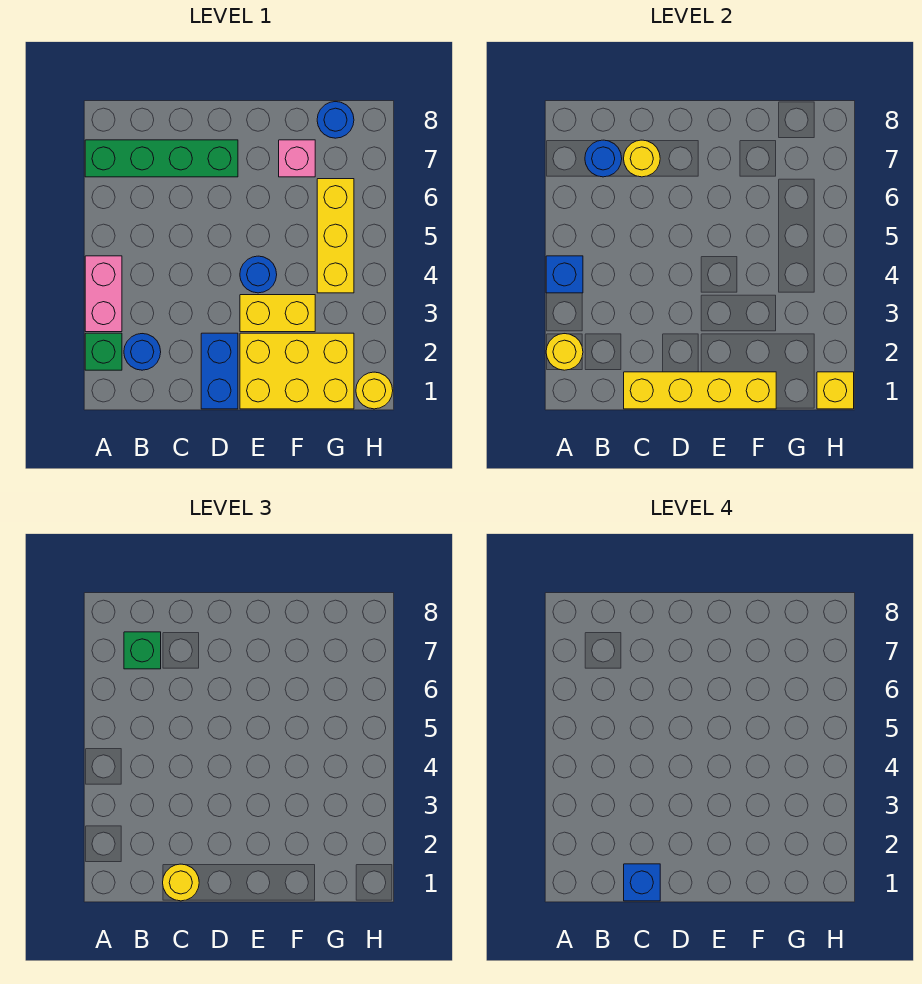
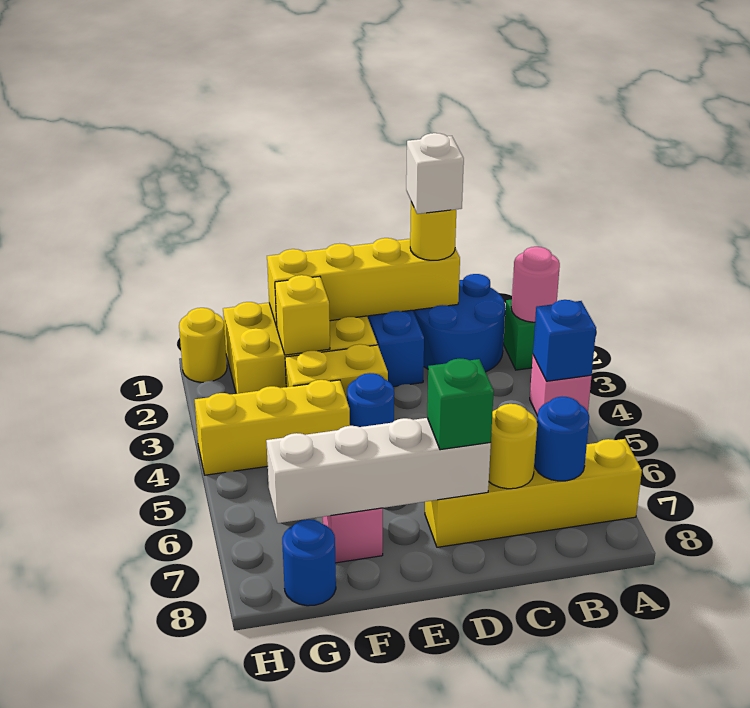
yellow round brick A2 level 2 -> pink round brick A2 level 2
pink brick A3:A4 level 1 -> pink brick A4 level 1
green brick A7:D7 level 1 -> yellow brick A7:D7 level 1
blue round brick B2 level 1 -> blue round brick B1:C2 level 1
green brick B7 level 3 -> green brick D7 level 3
blue brick C1 level 4 -> white brick C1 level 4
none -> white brick D7:G7 level 2
yellow brick G4:G6 level 1 -> yellow brick F4:H4 level 1
yellow brick H1 level 2 -> yellow brick F2 level 2

